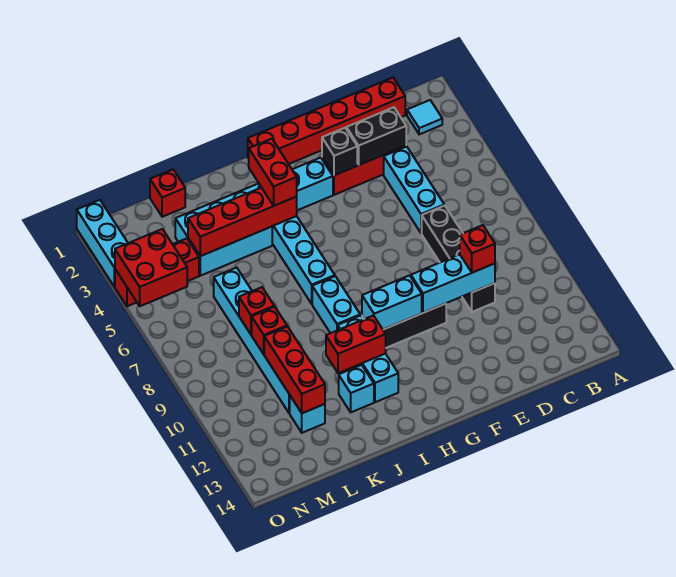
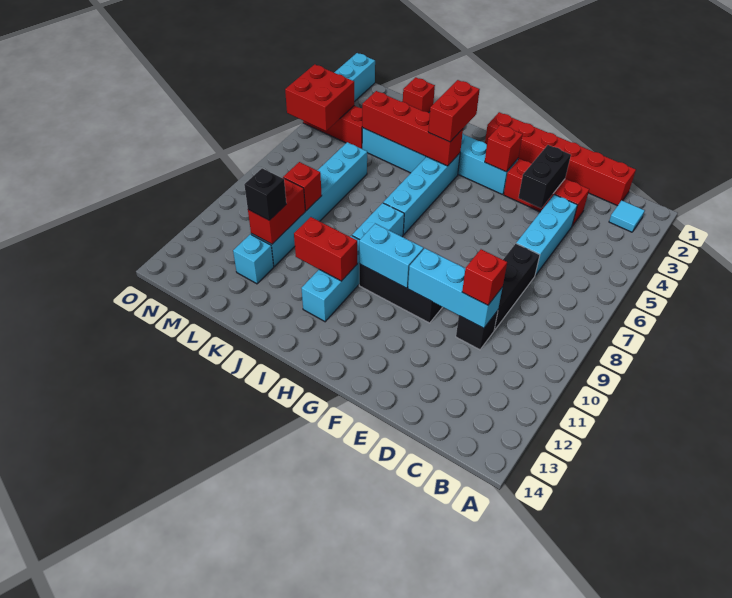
black brick D3:E3 level 2 -> black brick E3:E4 level 2
black brick F3 level 2 -> black brick L11 level 3
cyan brick J12 level 1 -> none
red brick L8 level 2 -> red brick G3 level 2
red brick L10:L12 level 2 -> red brick L10:L11 level 2

